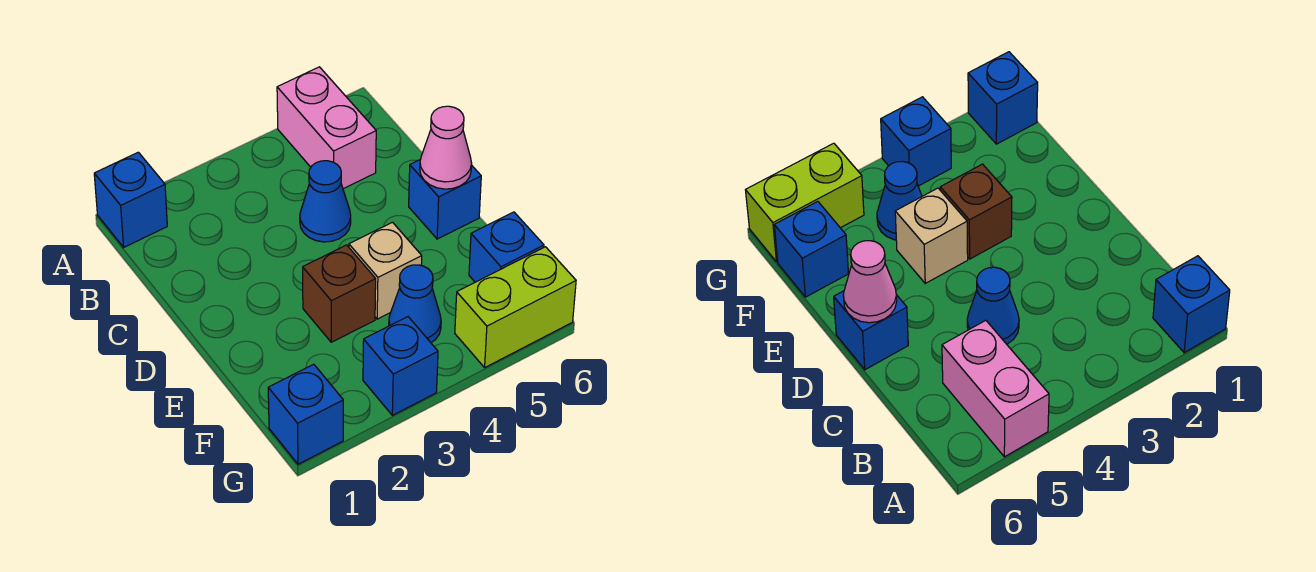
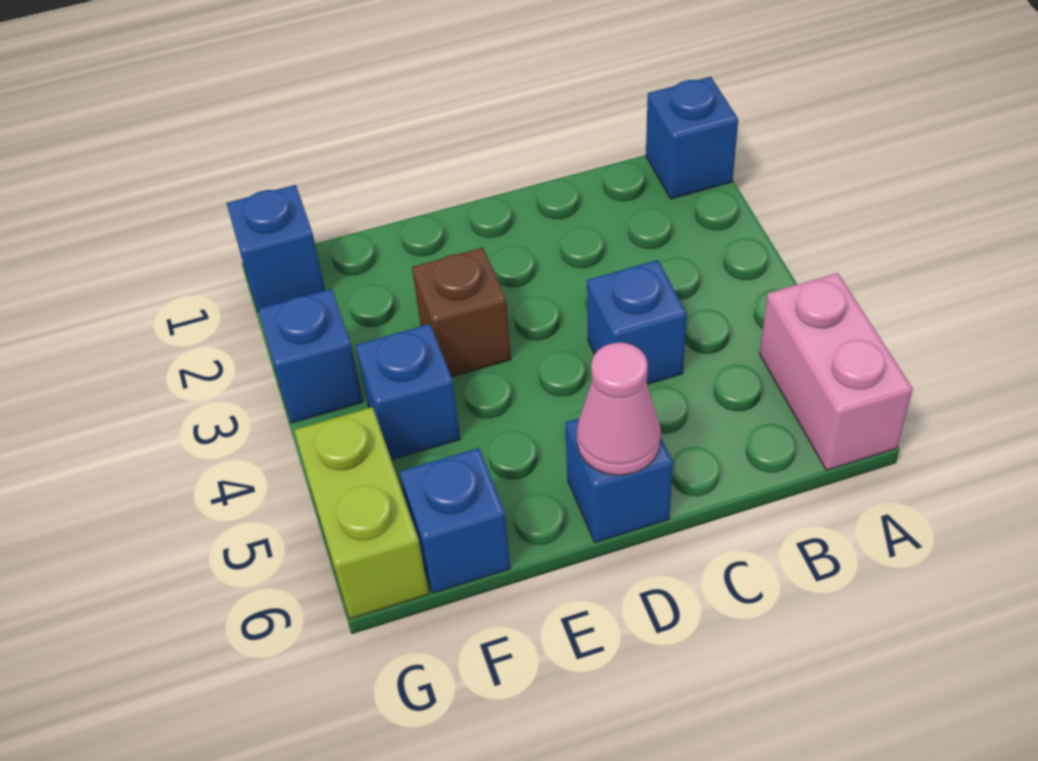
pink brick A5:B5 level 1 -> pink brick A5:A6 level 1
blue cone C4 level 1 -> blue brick C4 level 1
tan brick E4 level 1 -> none
blue cone F4 level 1 -> blue brick F4 level 1

